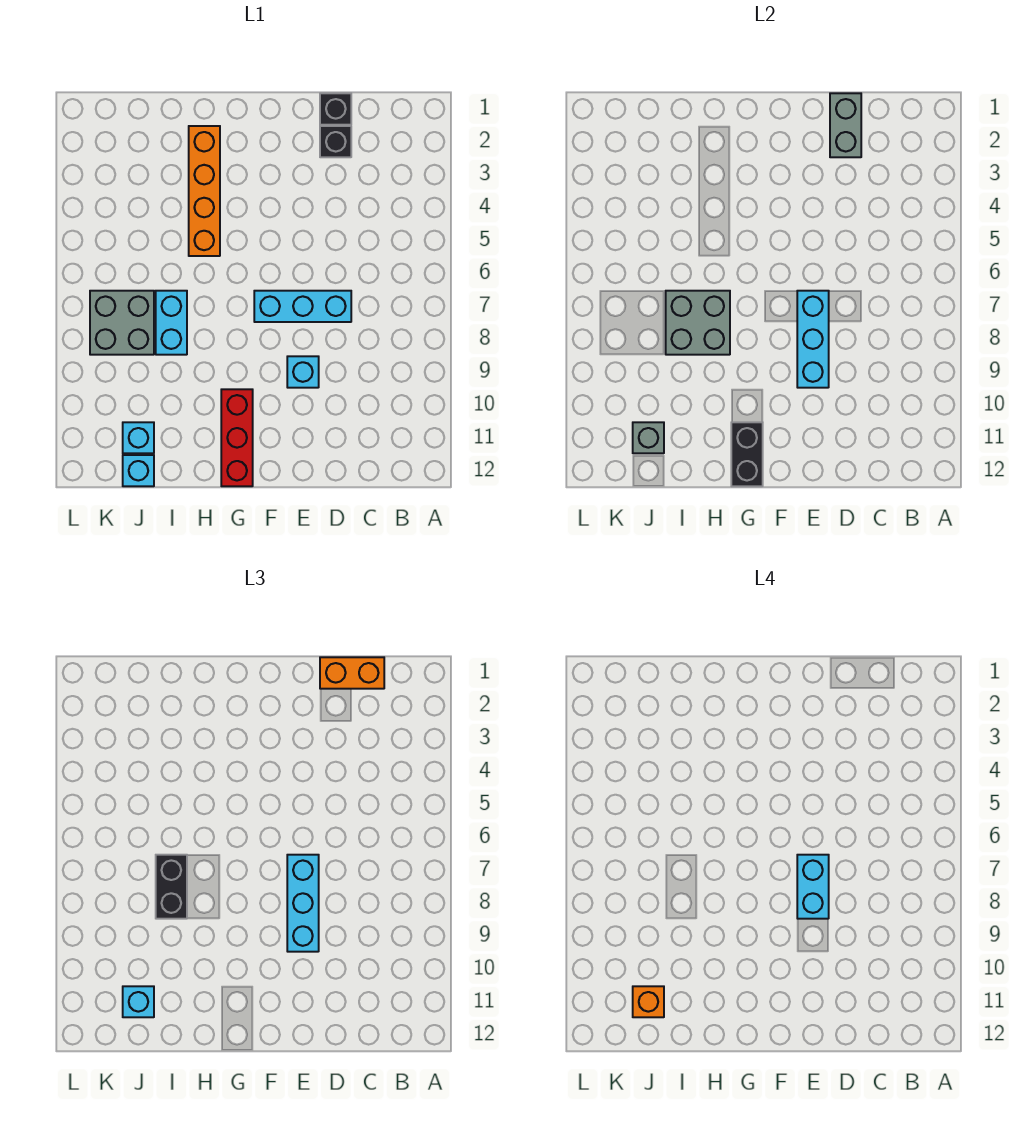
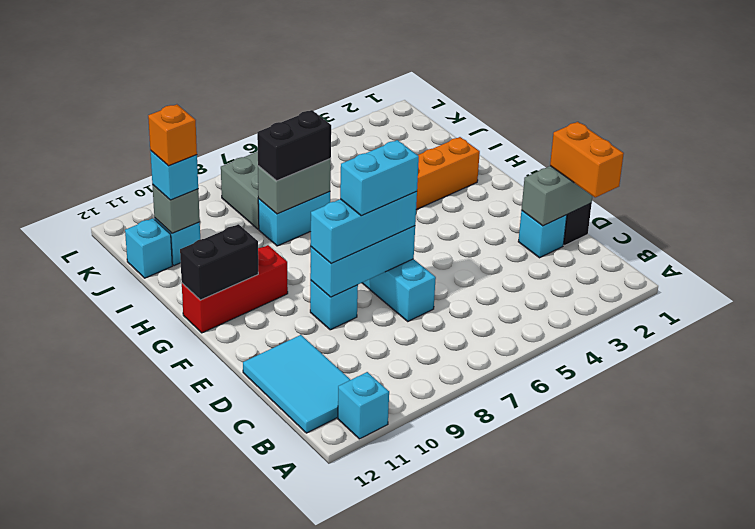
none -> cyan brick A11 level 1
none -> cyan tile B11:D12 level 1
black brick D2 level 1 -> cyan brick D2 level 1
grey brick H7:I8 level 2 -> grey brick I7:I8 level 2

